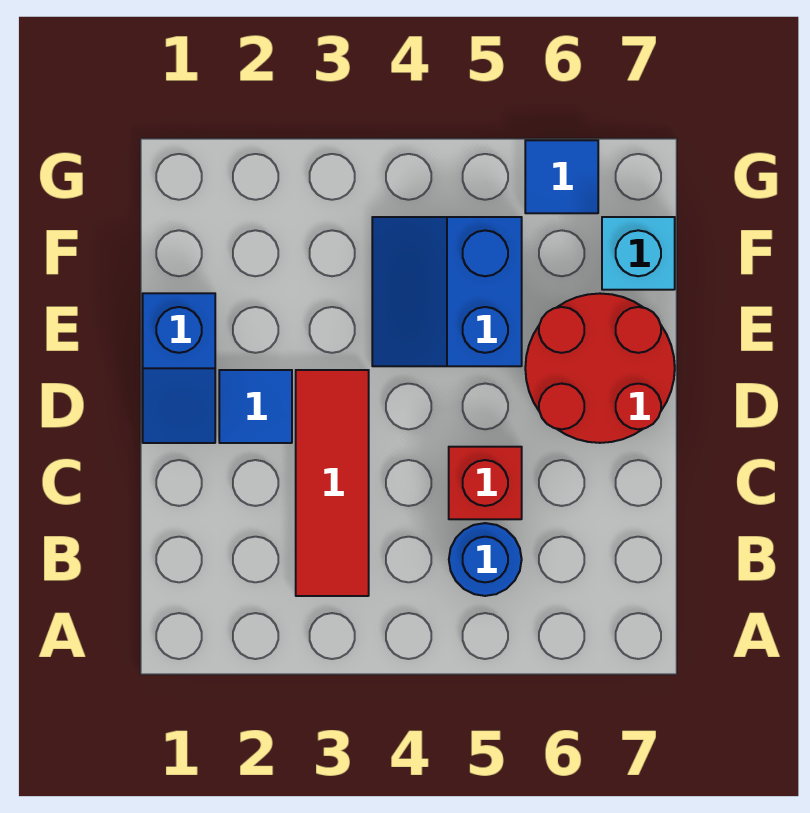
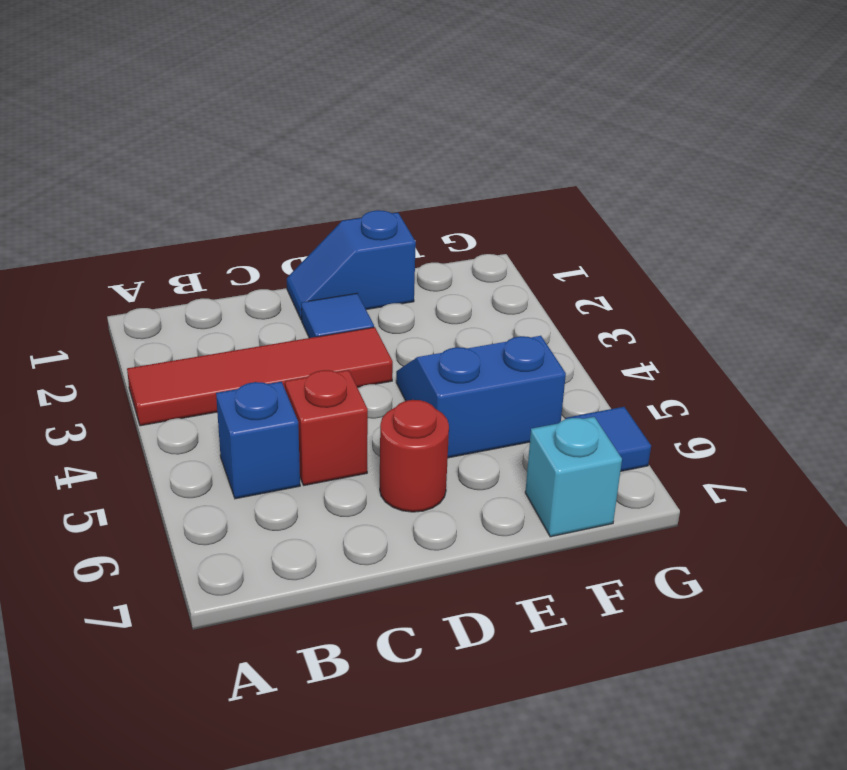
red tile B3:D3 level 1 -> red tile A3:D3 level 1
blue round brick B5 level 1 -> blue brick B5 level 1
red round brick D6:E7 level 1 -> red round brick D6 level 1

